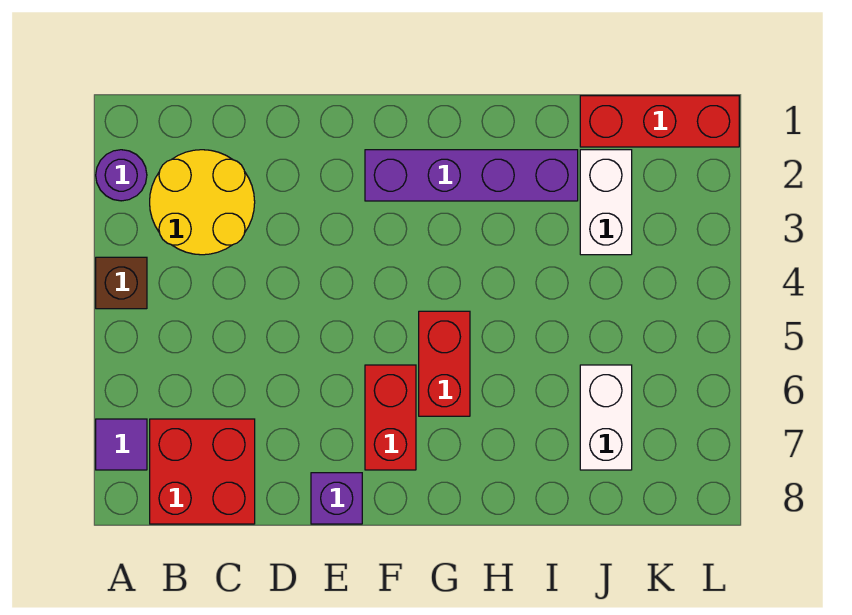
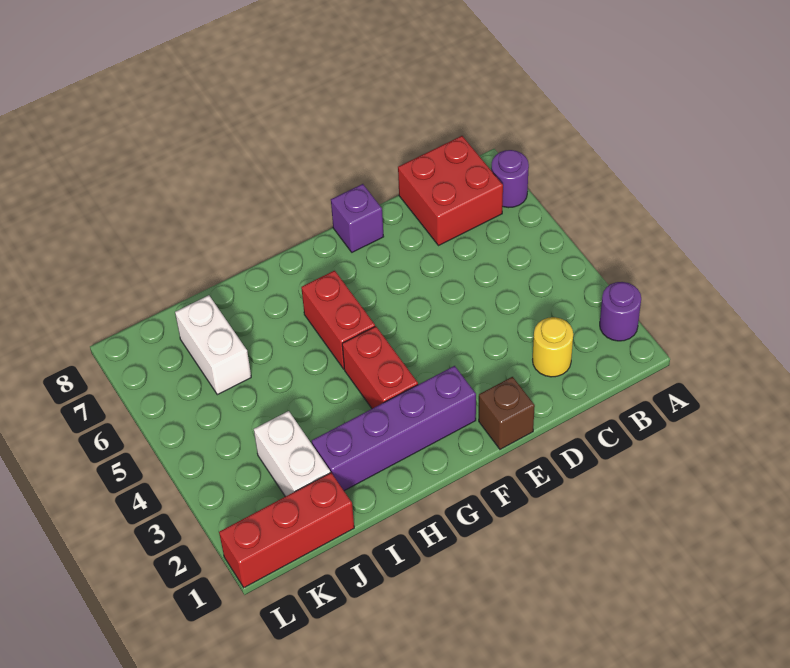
brown brick A4 level 1 -> brown brick E1 level 1
purple tile A7 level 1 -> purple round brick A7 level 1
yellow round brick B2:C3 level 1 -> yellow round brick C2 level 1
red brick F6:F7 level 1 -> red brick G3:G4 level 1

